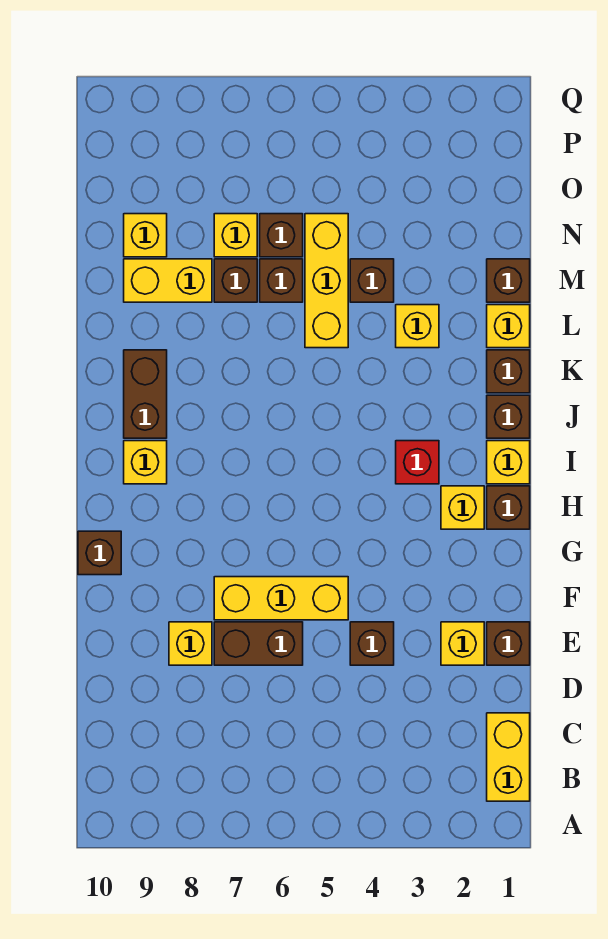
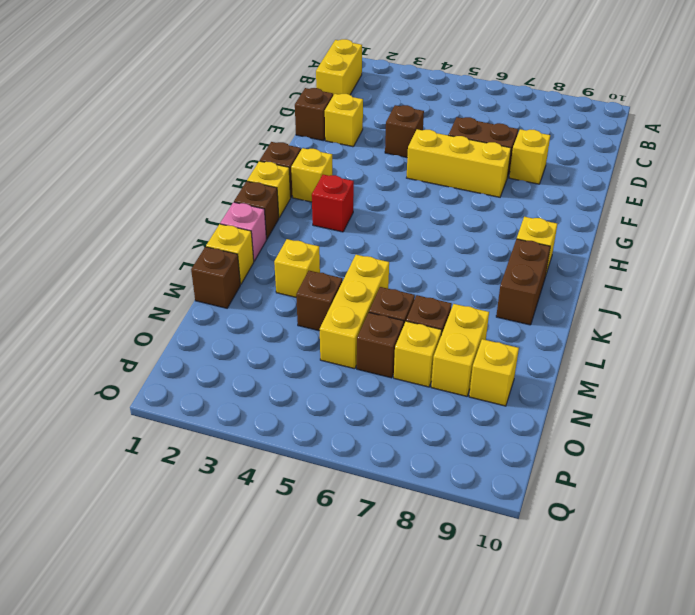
brown brick G10 level 1 -> none
brown brick K1 level 1 -> pink brick K1 level 1
yellow brick M8:M9 level 1 -> yellow brick M8:N8 level 1

